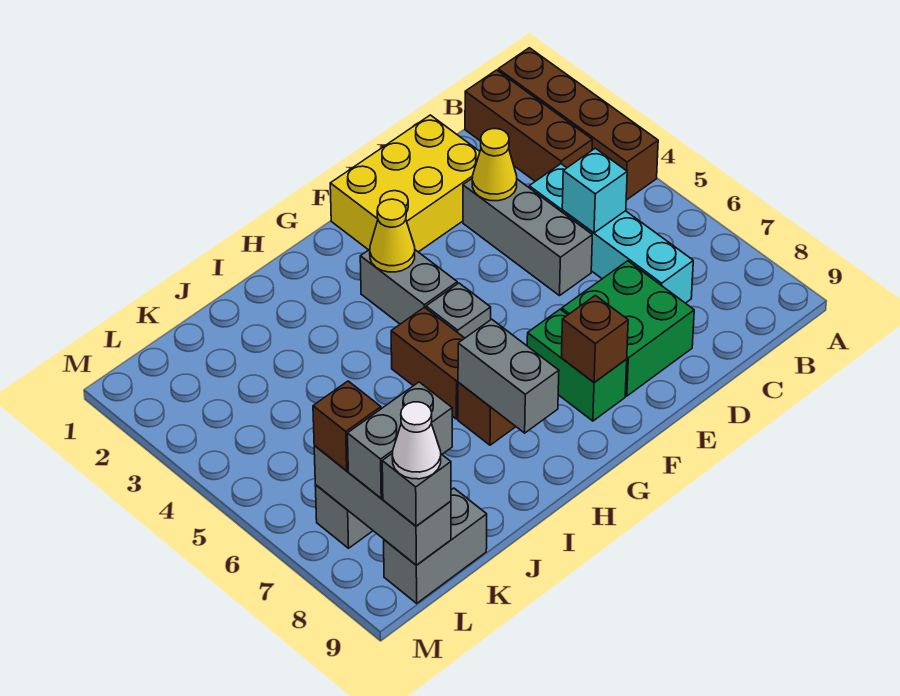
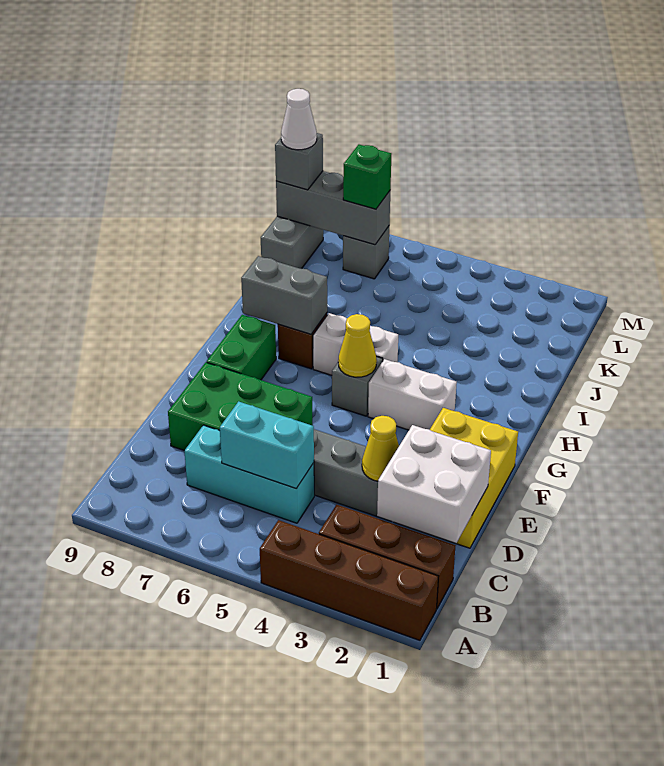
none -> white brick C1:D2 level 2
cyan brick C4:C7 level 1 -> cyan brick C5:C7 level 1
cyan brick C5 level 2 -> cyan brick C5:C6 level 2
green brick D7:E8 level 1 -> green brick D6:E8 level 1
green brick F7:F8 level 1 -> green brick F8:G8 level 1
brown brick F8 level 2 -> none
grey brick G3:G4 level 1 -> white brick G3:G4 level 1
yellow cone G3 level 2 -> yellow cone G5 level 2
brown brick H5:H6 level 1 -> white brick H5:H6 level 1
grey brick K8:L8 level 3 -> none
brown brick L7 level 3 -> green brick L7 level 3

